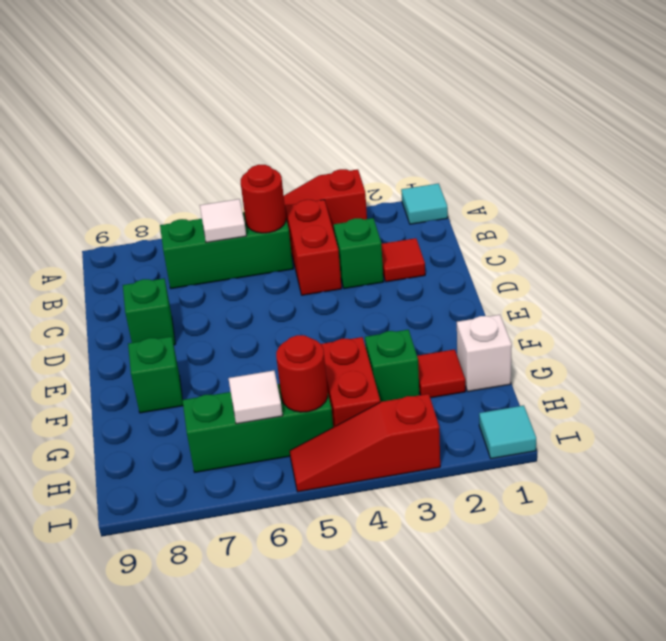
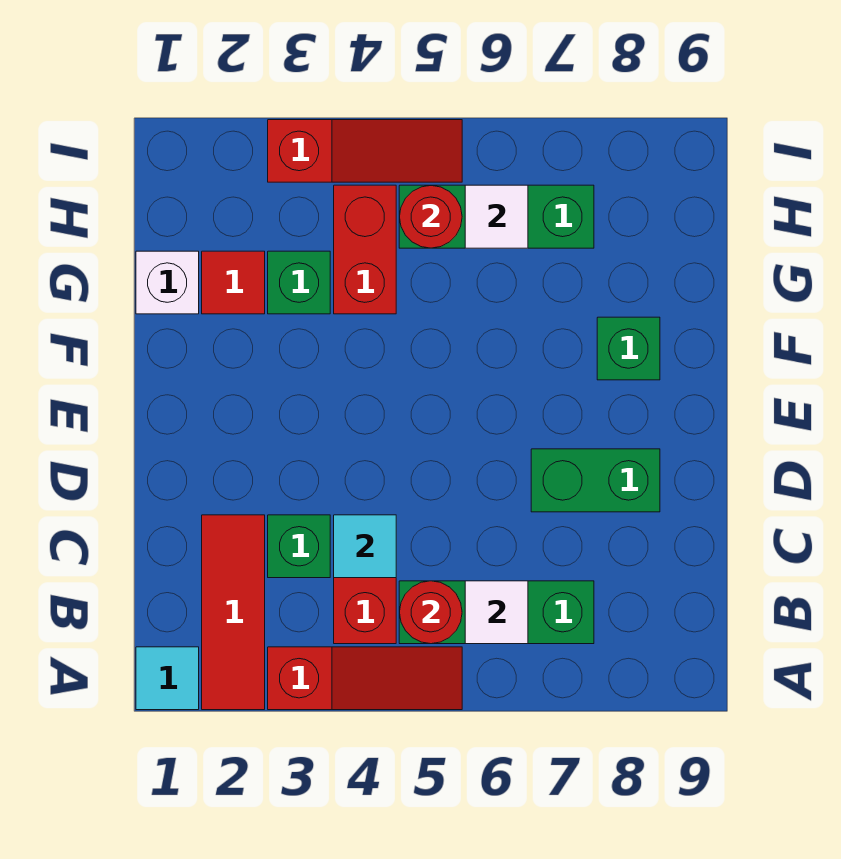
red tile C2 level 1 -> red tile A2:C2 level 1
green brick D8 level 1 -> green brick D7:D8 level 1
cyan tile I1 level 1 -> cyan tile C4 level 2

